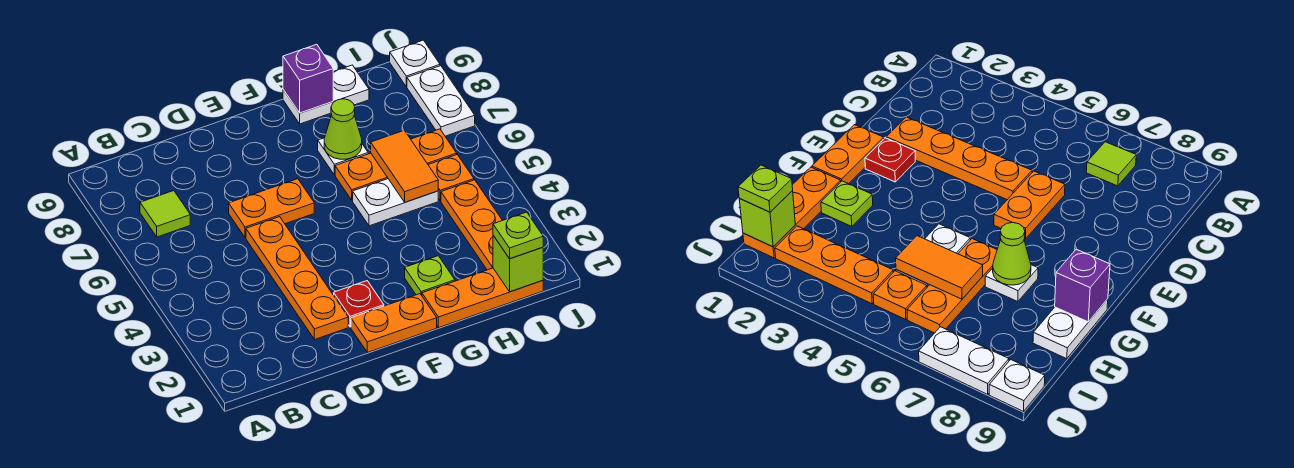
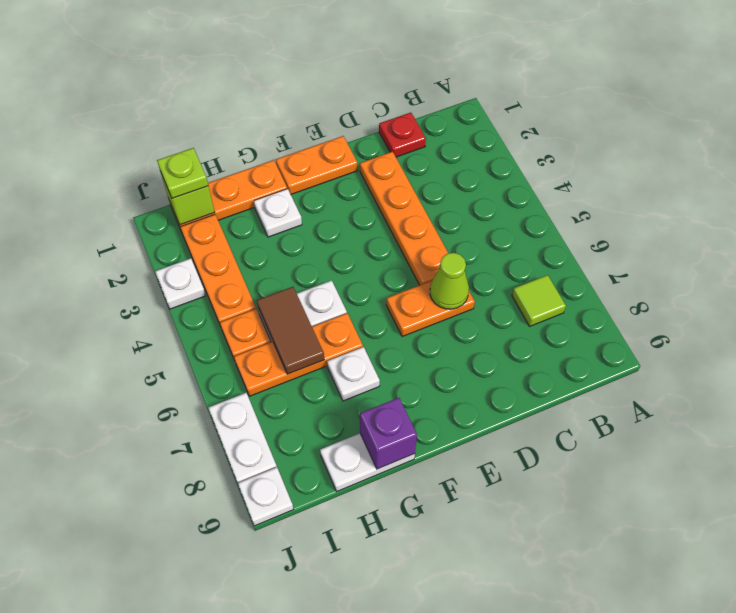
red plate E2 level 1 -> red plate C1 level 1
lime plate G2 level 1 -> white plate G2 level 1
lime cone G7 level 2 -> lime cone D6 level 2
orange tile H5:H6 level 2 -> brown tile H5:H6 level 2
none -> white plate J3 level 1

